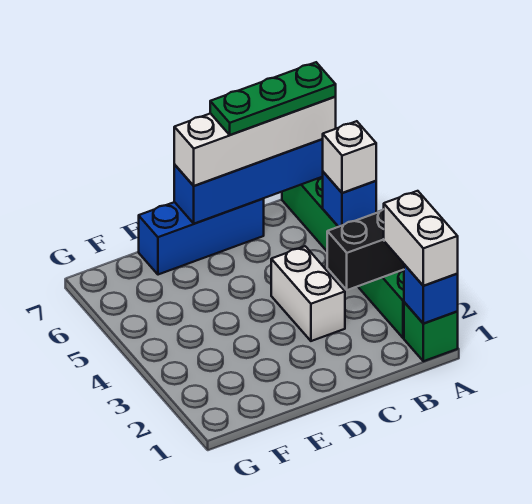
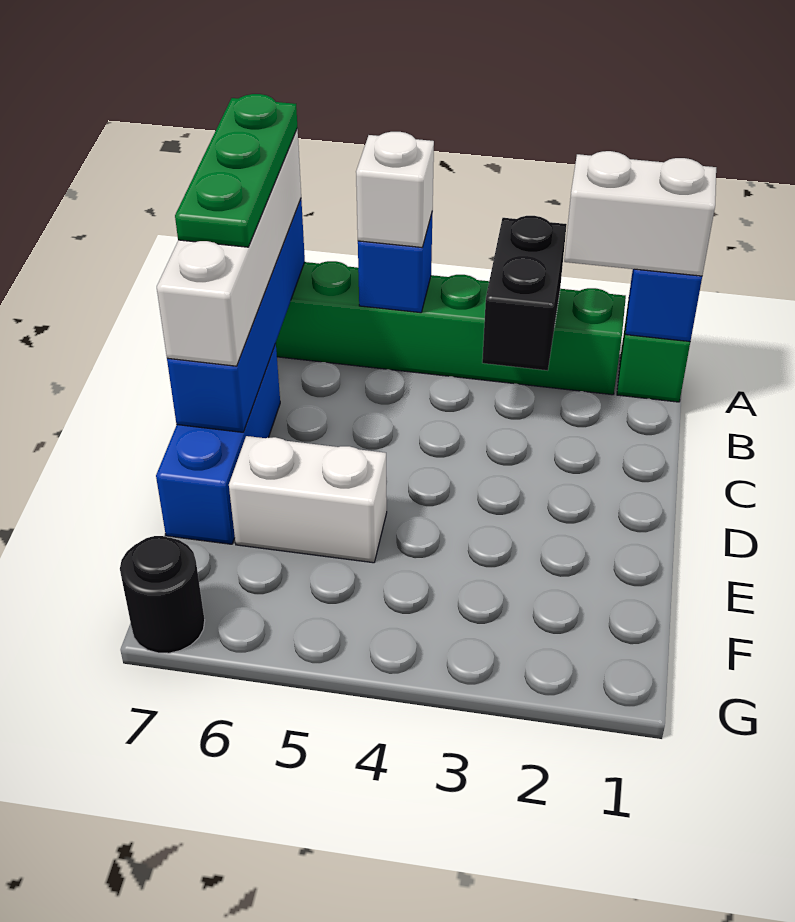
white brick C3:C4 level 1 -> white brick E5:E6 level 1
none -> black round brick G7 level 1

